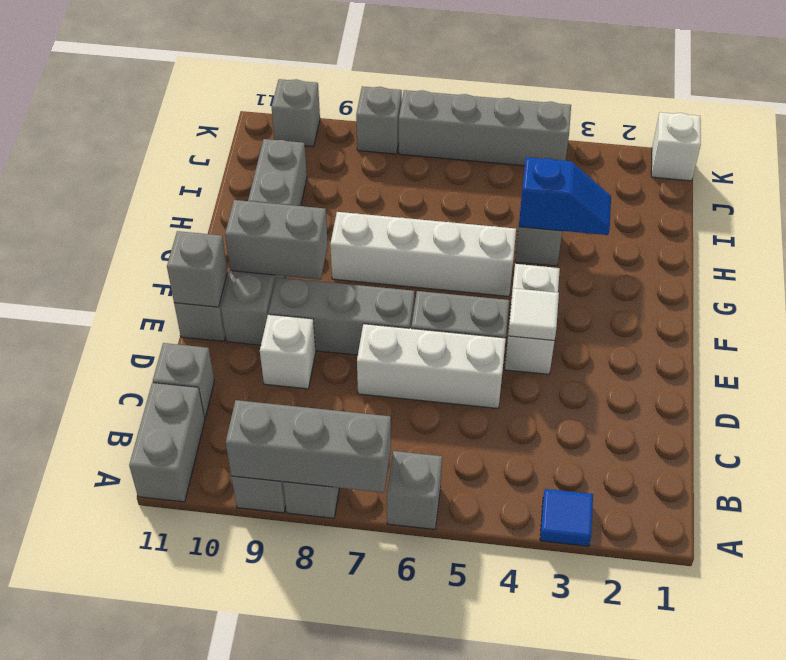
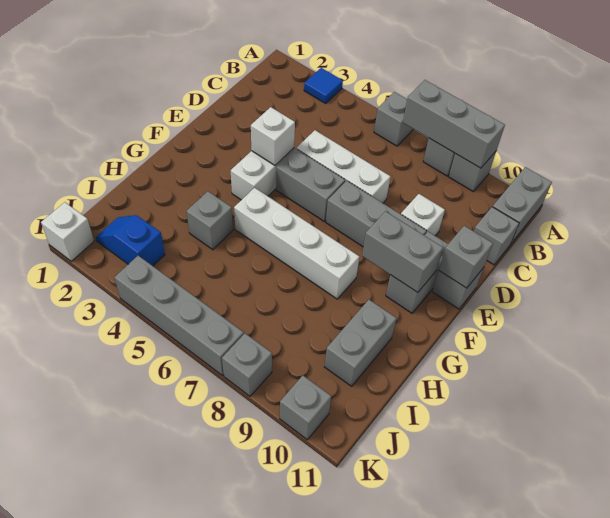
white tile E4 level 2 -> white brick E4 level 2
blue slope H3:H4 level 2 top 4 -> blue slope J2:J3 level 1 top 3

